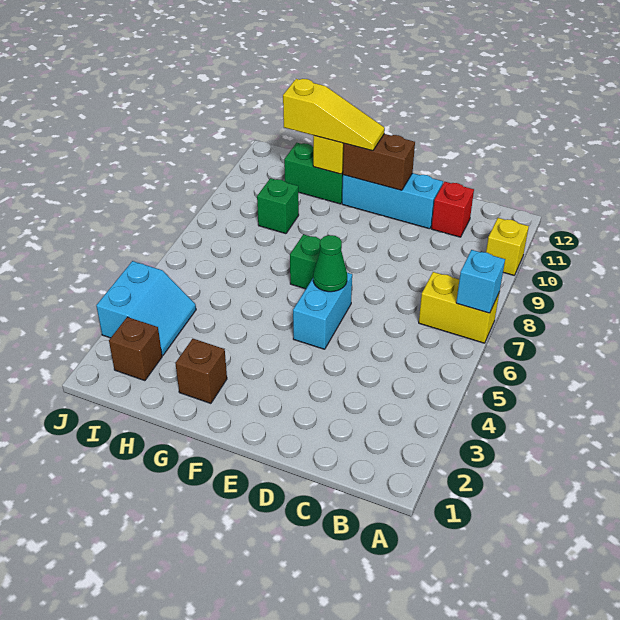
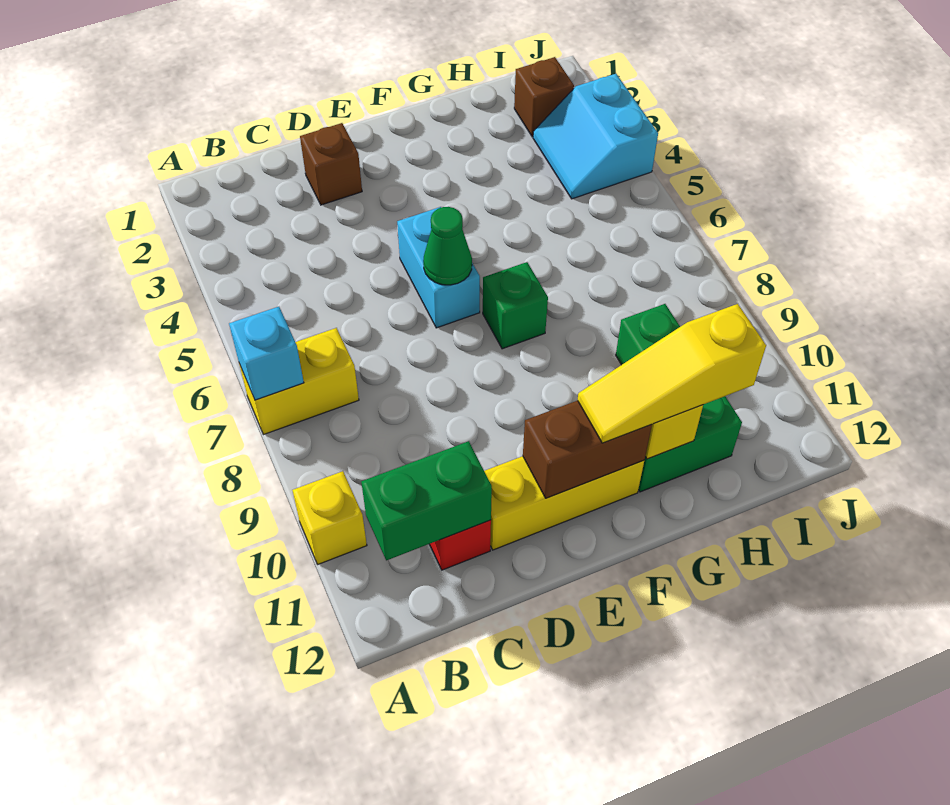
none -> green brick B11:C11 level 2
cyan brick D11:F11 level 1 -> yellow brick D11:F11 level 1
brown brick G2 level 1 -> brown brick D2 level 1

